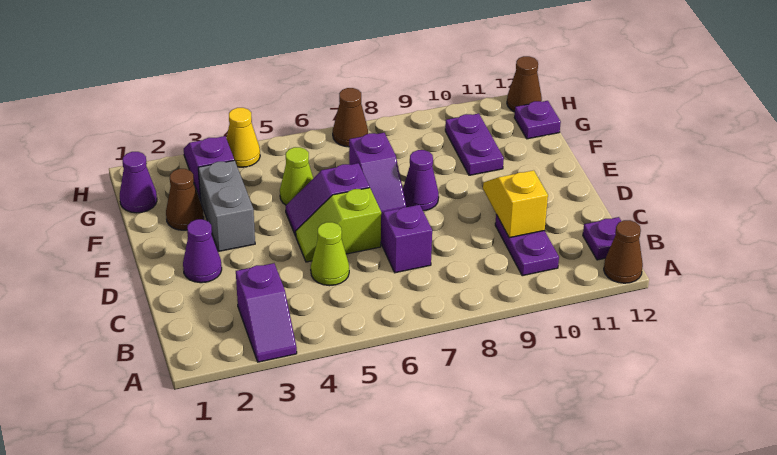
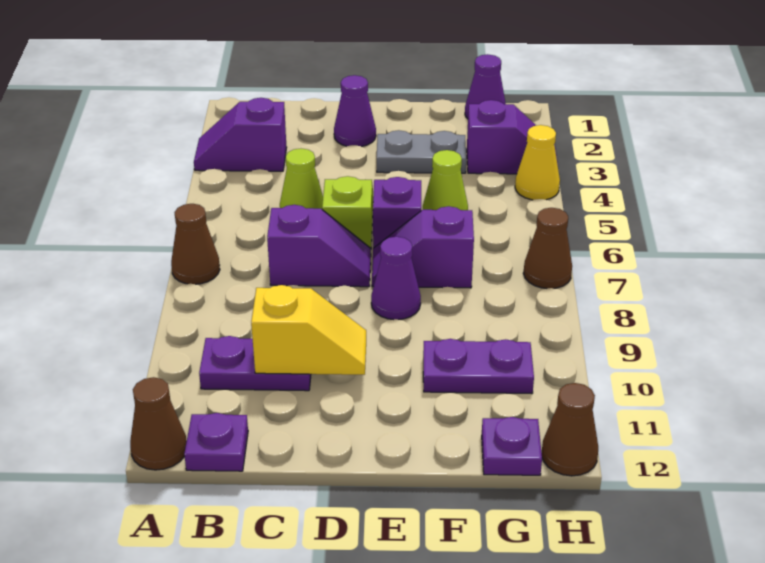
grey brick E3:F3 level 1 -> grey plate E3:F3 level 1
brown cone F2 level 1 -> brown cone A7 level 1

